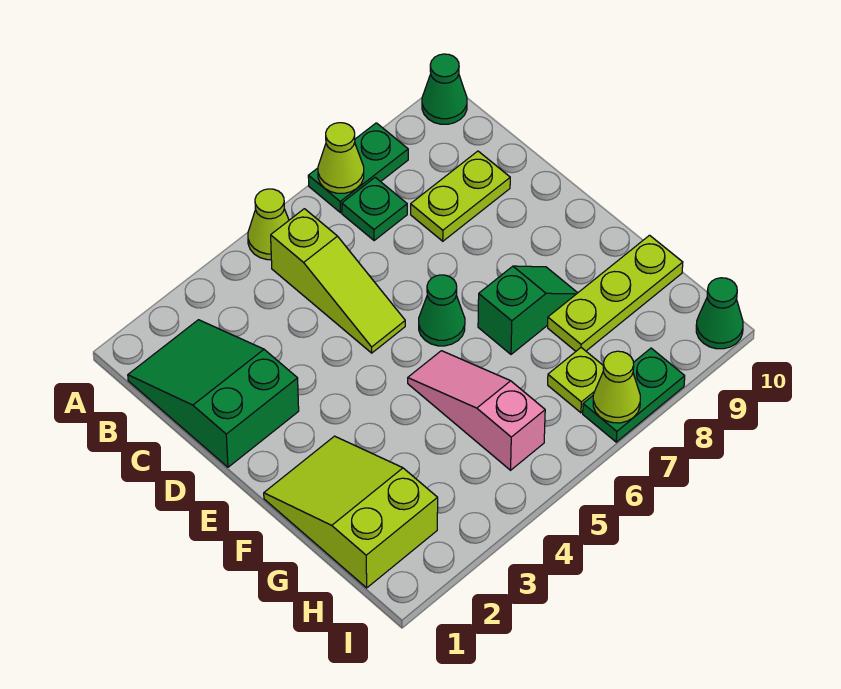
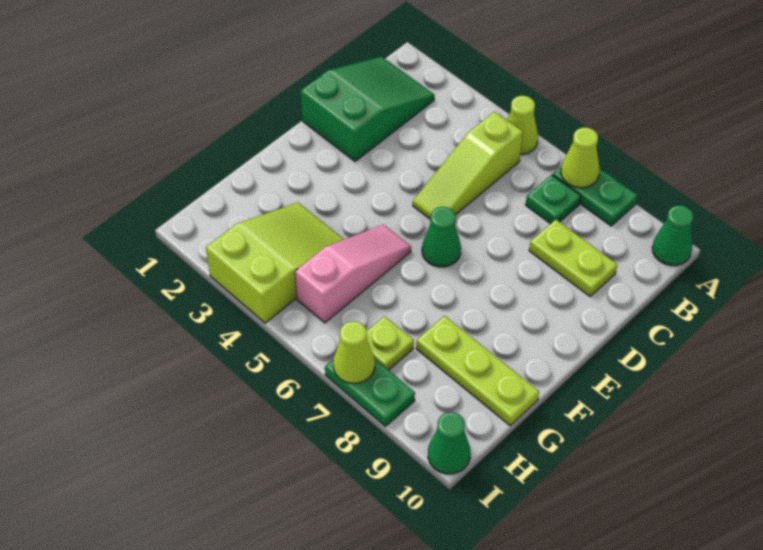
lime slope F1:H2 level 1 top H -> lime slope G3:I4 level 1 top I
green slope F7:F8 level 1 top 7 -> none

